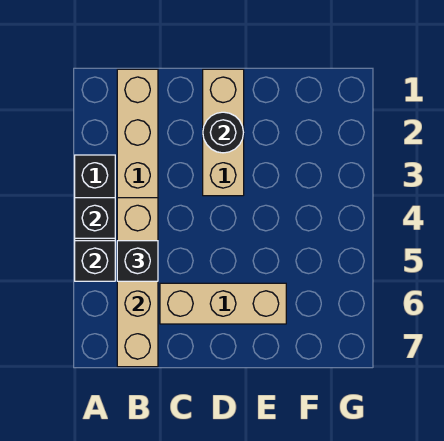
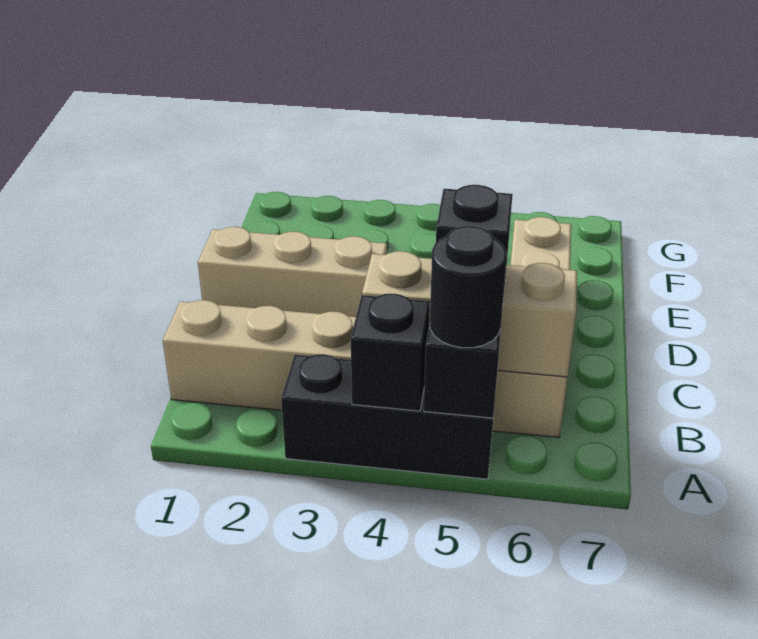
tan brick B4:B7 level 2 -> tan brick B4:B6 level 2
black round brick D2 level 2 -> black round brick A5 level 3

